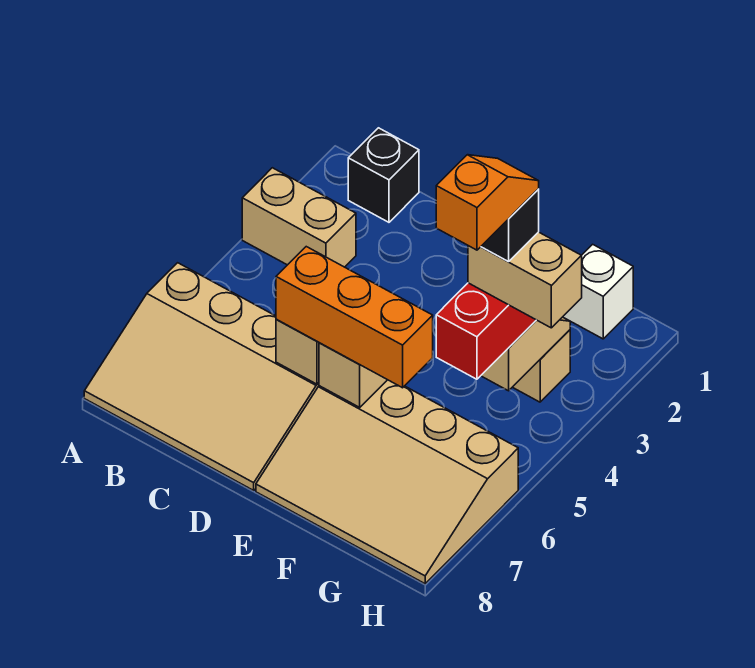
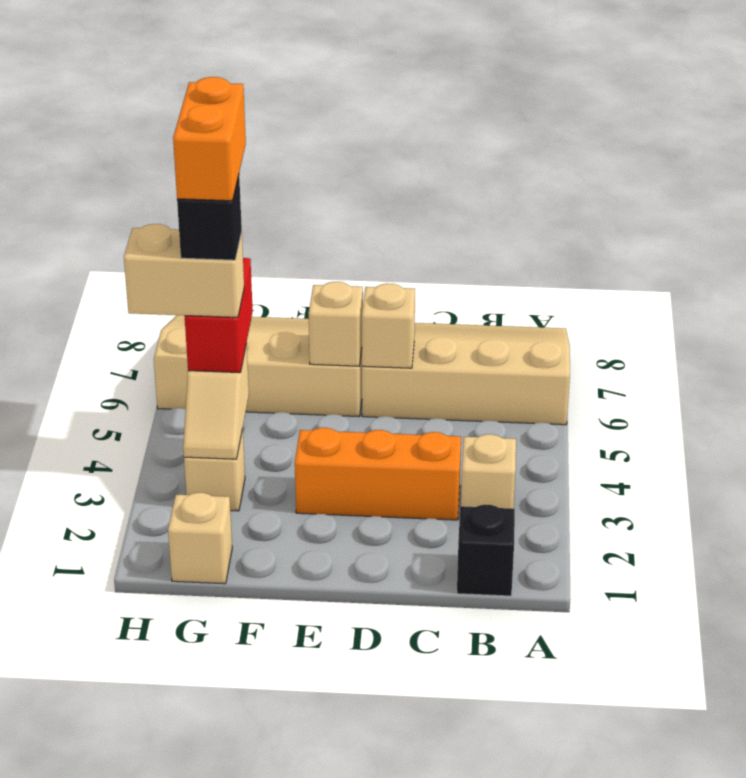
tan brick A3:B3 level 1 -> tan brick B3 level 1
orange brick D6:F6 level 3 -> orange brick C3:E3 level 1
white brick G1 level 1 -> tan brick G1 level 1
orange slope G4:G5 level 6 top 5 -> orange brick G4:G5 level 6

